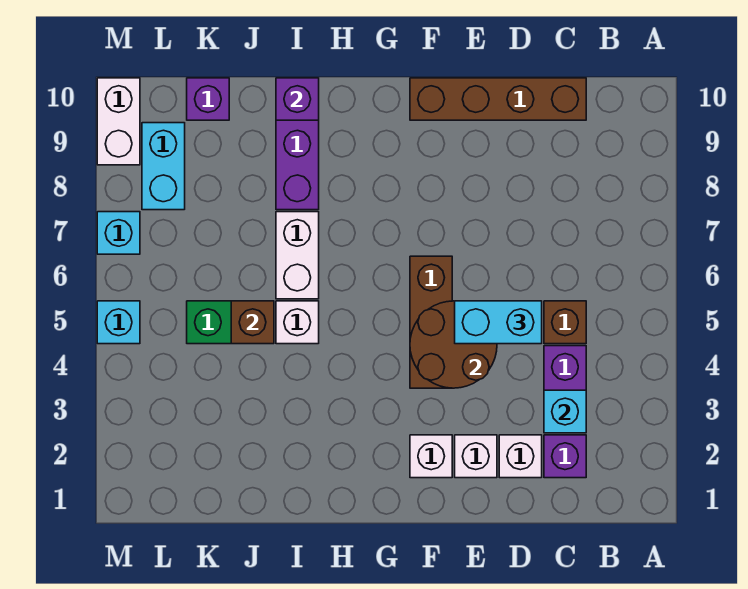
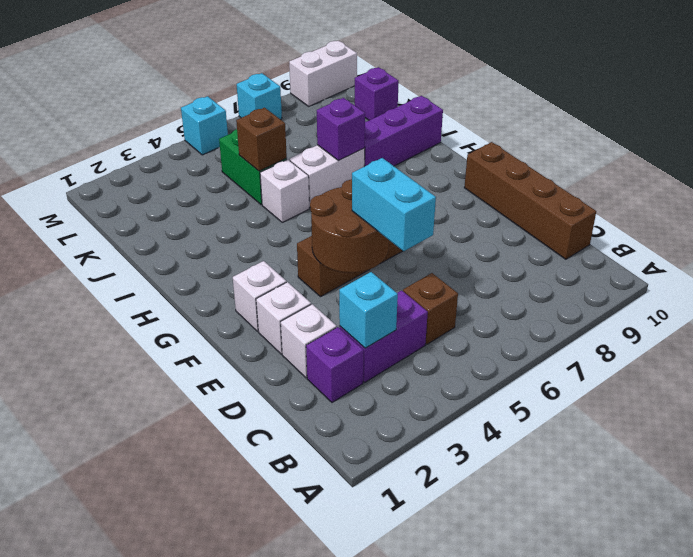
purple brick I10 level 2 -> purple brick I7 level 2
cyan brick L8:L9 level 1 -> none

